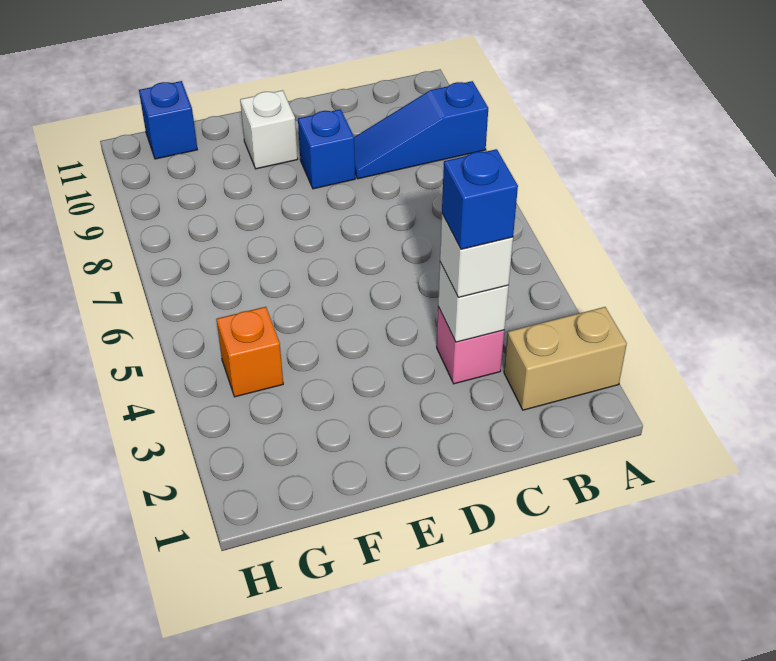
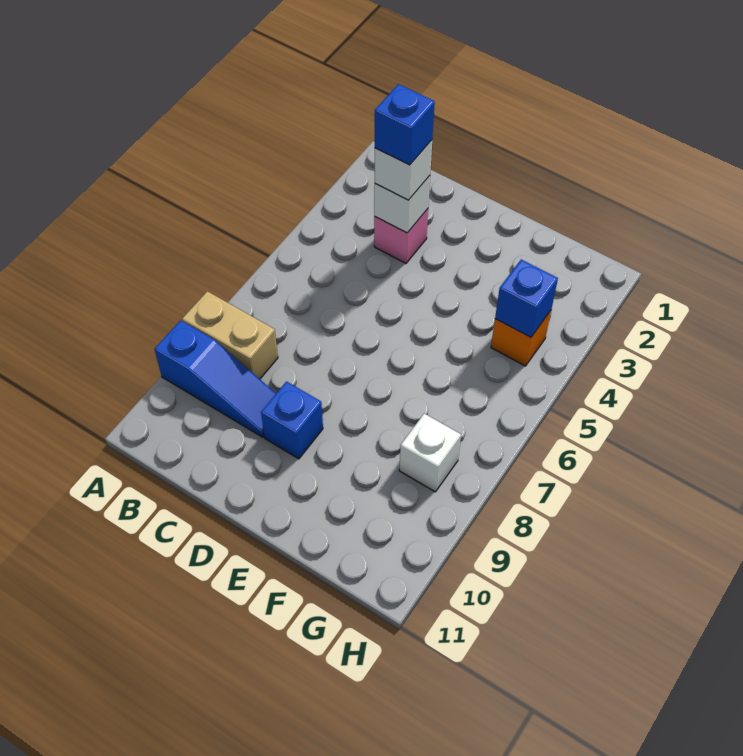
tan brick A2:B2 level 1 -> tan brick A8:B8 level 1
white brick E10 level 1 -> white brick G8 level 1
blue brick G11 level 1 -> blue brick G4 level 2

